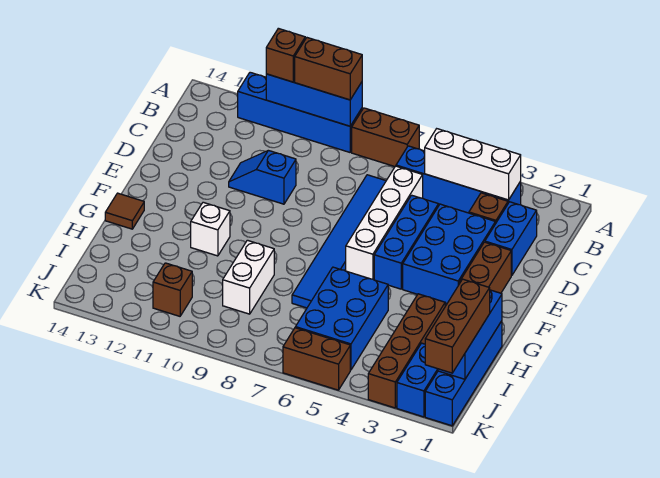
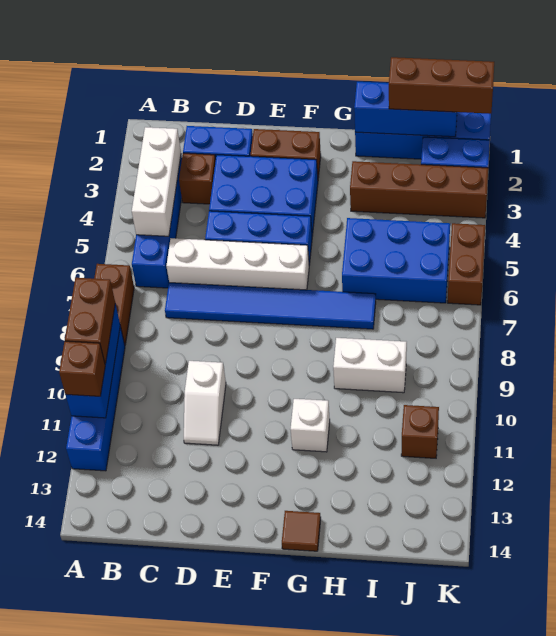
blue slope D10:D11 level 1 top 10 -> white slope D10:D11 level 1 top 10

